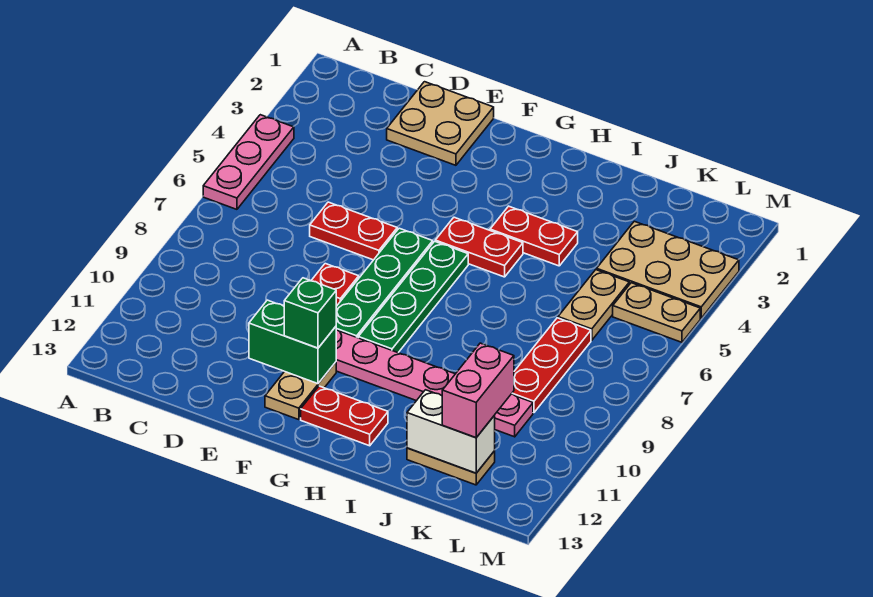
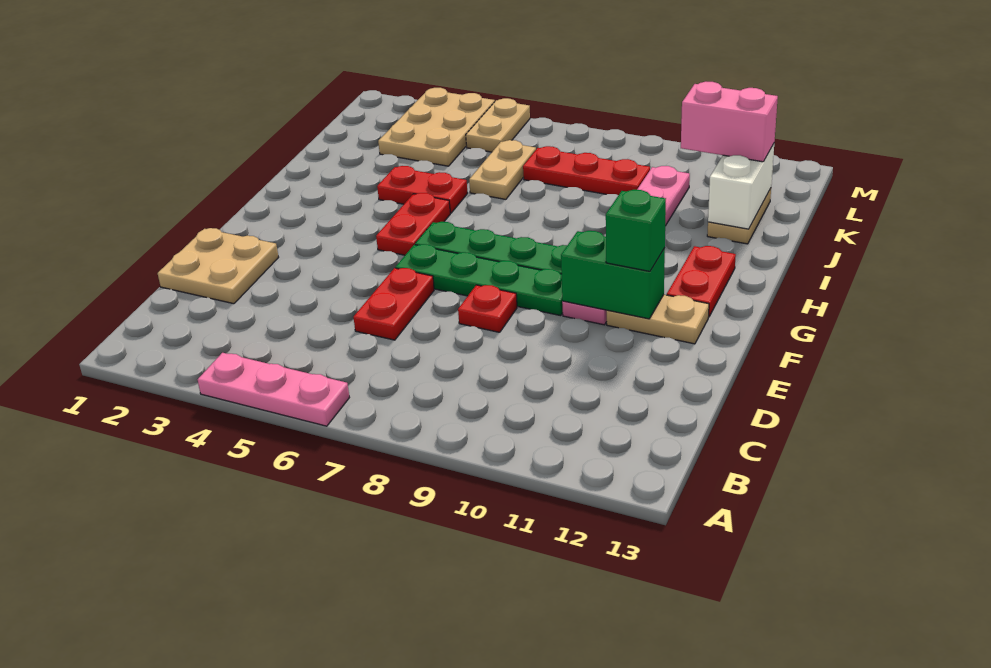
green brick E11:F11 level 2 -> green brick F10:F11 level 2
red plate H4:I4 level 1 -> red plate I4:I5 level 1
tan plate K5:K6 level 1 -> tan plate J6:K6 level 1

